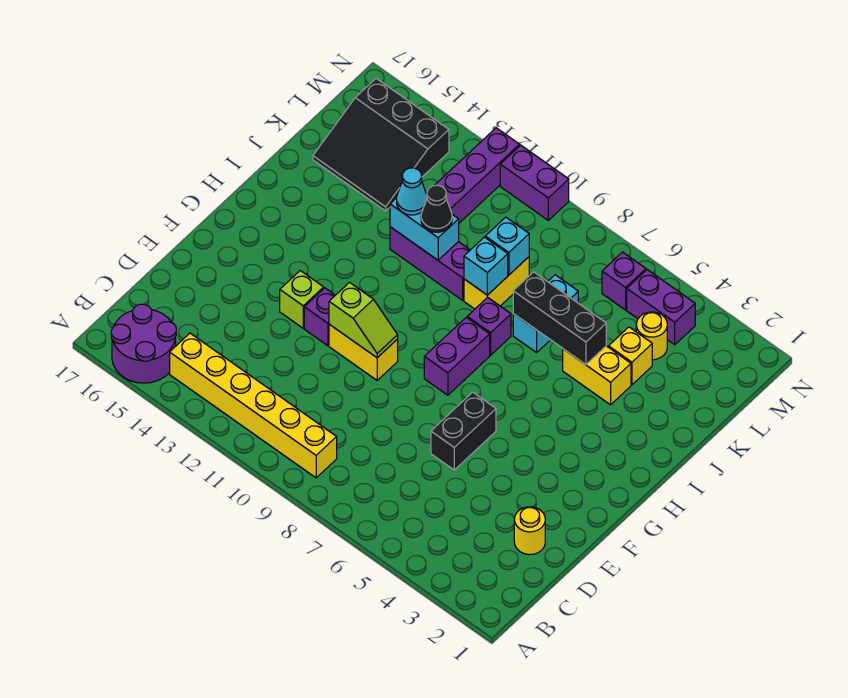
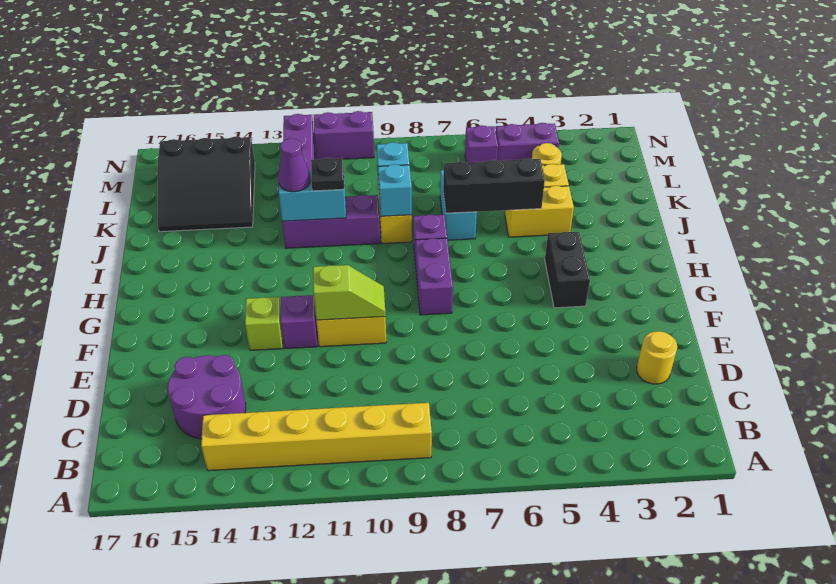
purple round brick A15:B16 level 1 -> purple round brick C14:D15 level 1
black brick E6:F6 level 1 -> black brick G4:H4 level 1
black cone J11 level 3 -> black plate J11 level 3
cyan cone J12 level 3 -> purple cone J12 level 3

